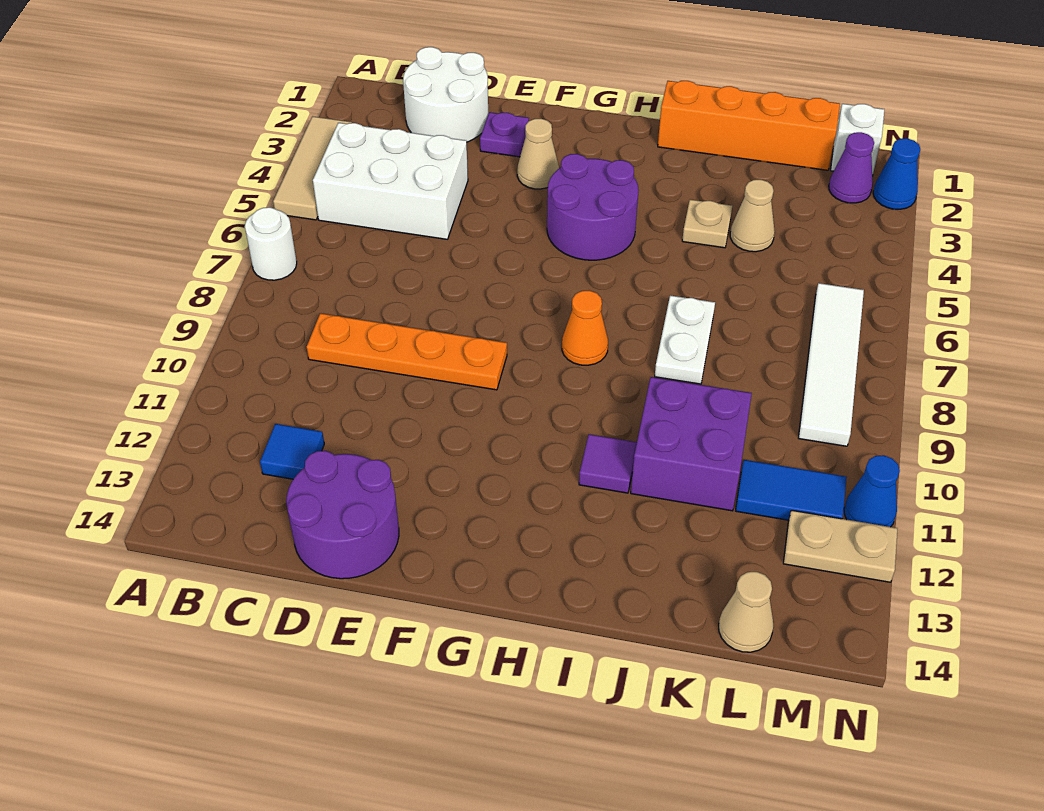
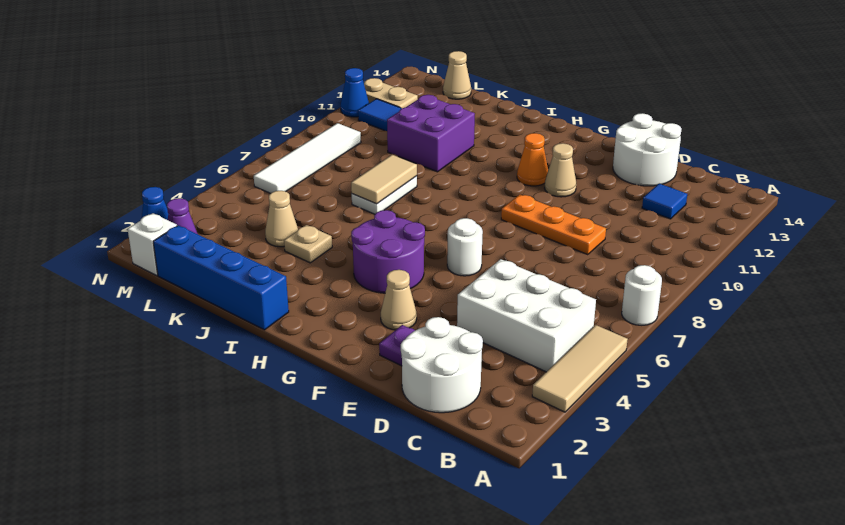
orange plate C9:F9 level 1 -> orange plate D9:F9 level 1
purple round brick D13:E14 level 1 -> white round brick D13:E14 level 1
none -> white round brick F6 level 1
none -> tan cone F11 level 1
orange cone H8 level 1 -> orange cone G11 level 1
orange brick I1:L1 level 1 -> blue brick I1:L1 level 1
purple tile I11 level 1 -> none
none -> tan tile J7:J8 level 2

